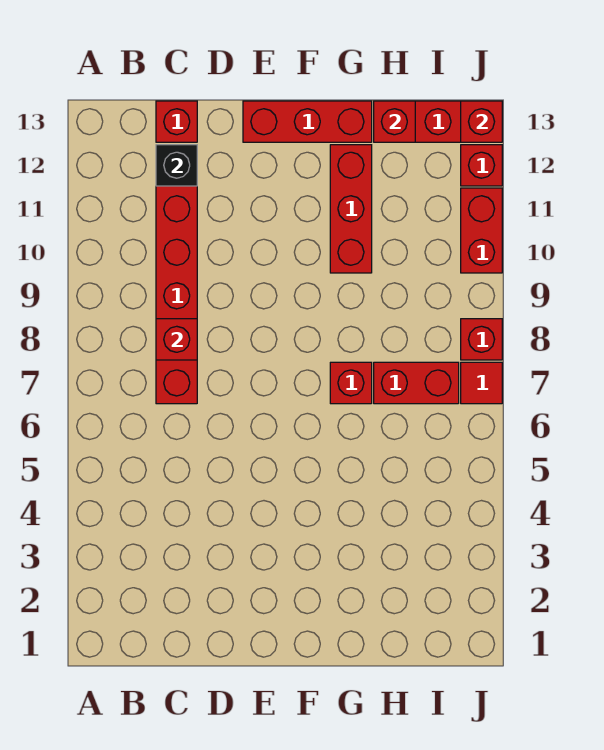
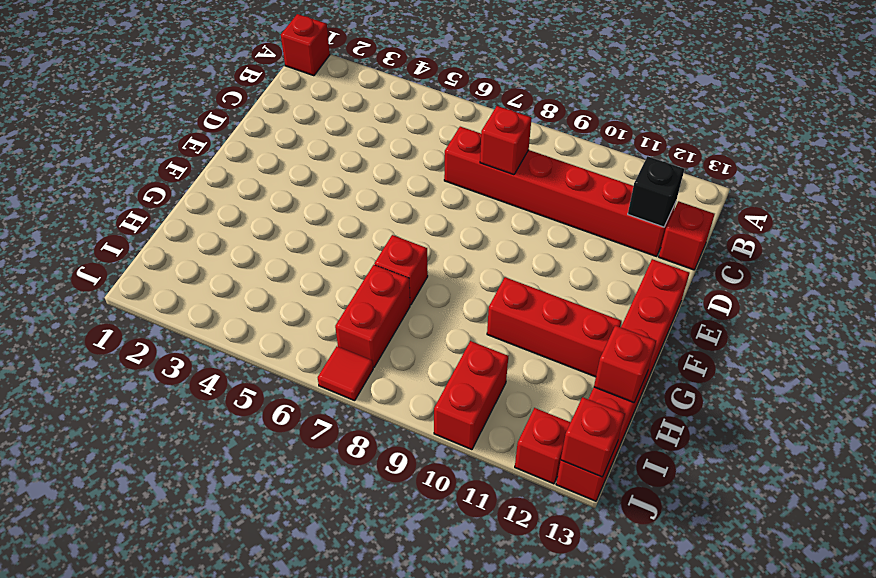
red brick J8 level 1 -> red brick A1 level 1
red brick J10:J11 level 1 -> red brick I10:J10 level 1

